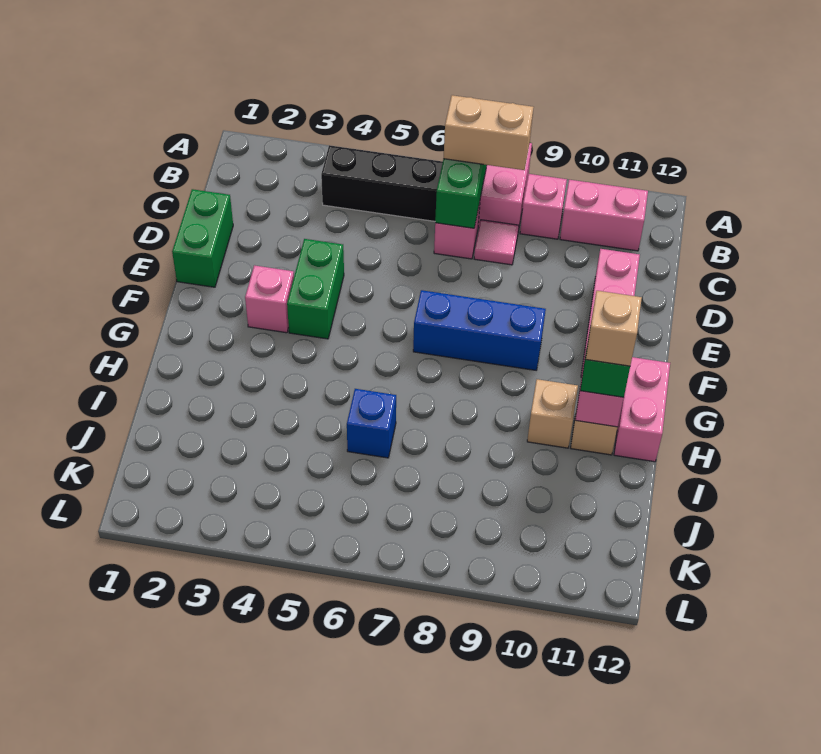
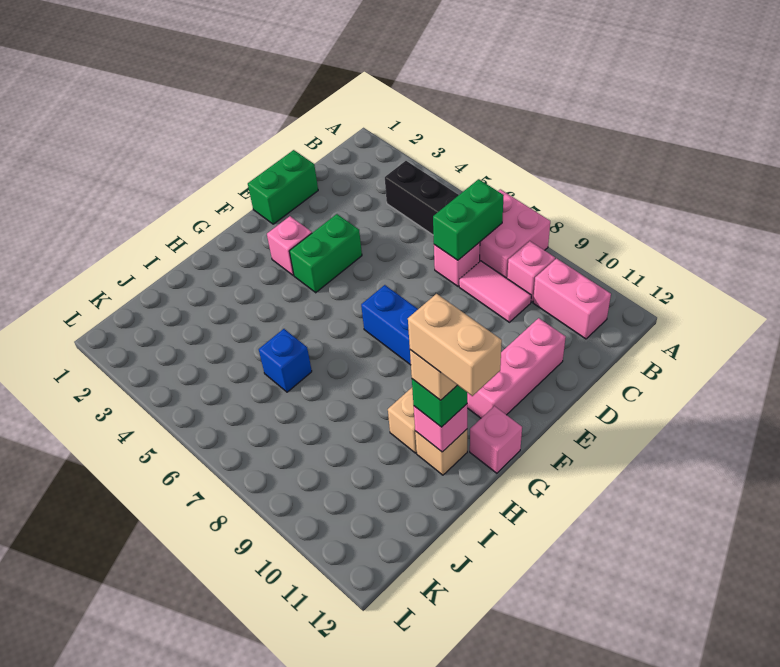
tan brick B7:B8 level 3 -> tan brick H11:H12 level 5
pink tile C8 level 1 -> pink tile C8:C9 level 1
pink brick G12:H12 level 1 -> pink brick G12 level 1

